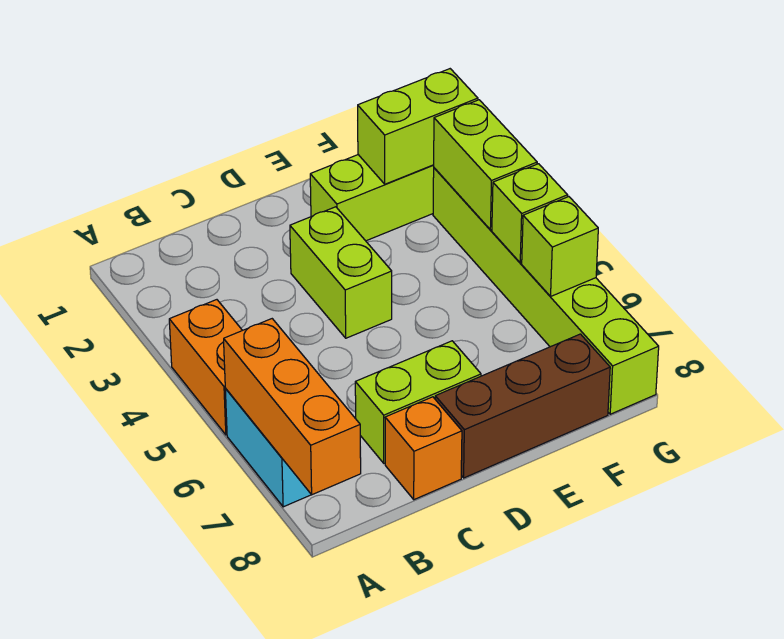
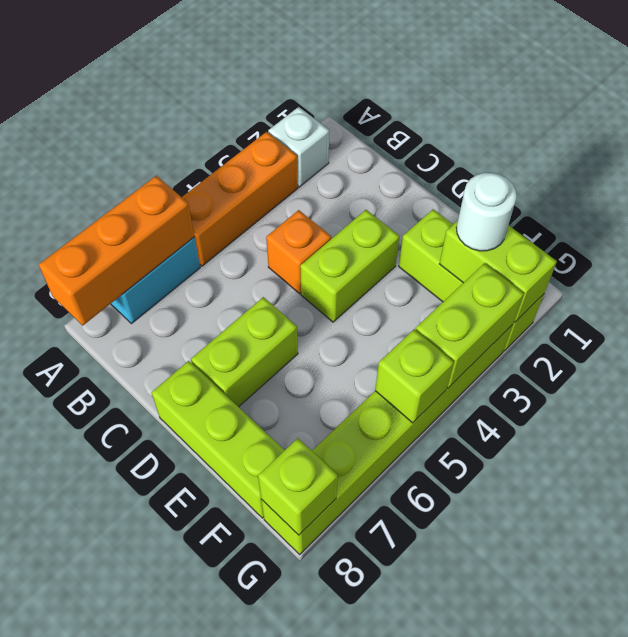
none -> white brick A2 level 1
orange brick A4:A5 level 1 -> orange brick A3:A5 level 1
lime brick C7:D7 level 1 -> lime brick D6:D7 level 1
orange brick C8 level 1 -> orange brick C4 level 1
brown brick D8:F8 level 1 -> lime brick D8:F8 level 1
none -> white round brick F2 level 3
lime brick G6 level 2 -> lime brick G8 level 2

